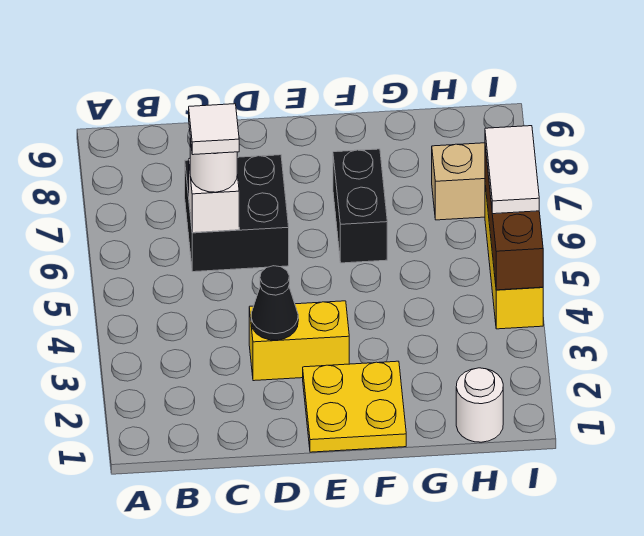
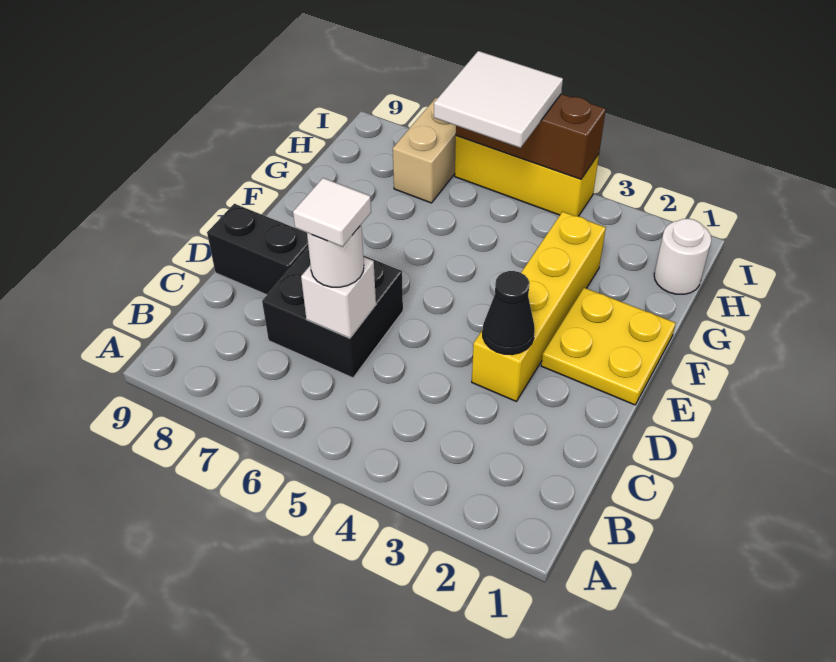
yellow brick D3:E3 level 1 -> yellow brick D3:G3 level 1
black brick F6:F7 level 1 -> black brick D8:D9 level 1
white tile I5:I6 level 3 -> white tile H5:I6 level 3

